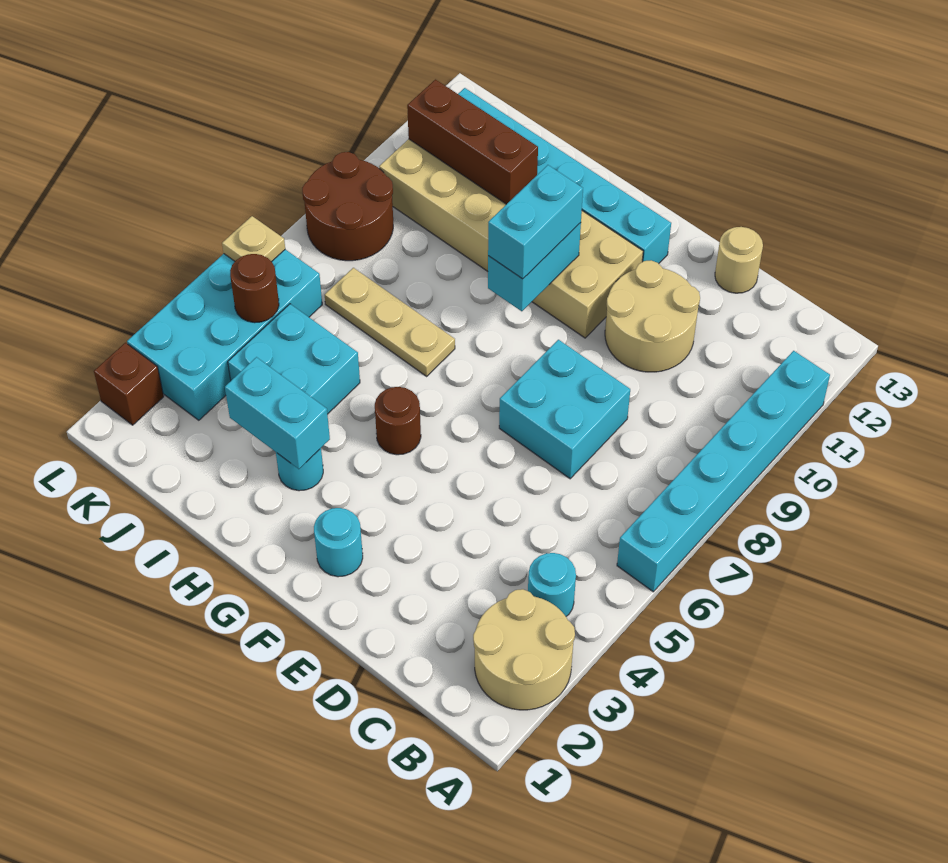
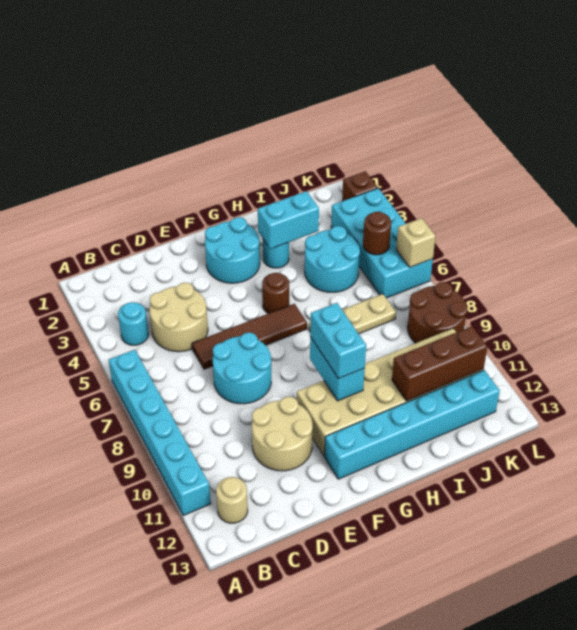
tan round brick A2:B3 level 1 -> tan round brick C4:D5 level 1
none -> brown tile D6:G6 level 1
cyan brick D7:E8 level 1 -> cyan round brick D7:E8 level 1
tan round brick D13 level 1 -> tan round brick B12 level 1
cyan round brick F2 level 1 -> cyan round brick F2:G3 level 1
cyan brick I4:J5 level 1 -> cyan round brick I4:J5 level 1
tan plate L6 level 2 -> tan brick L6 level 2

